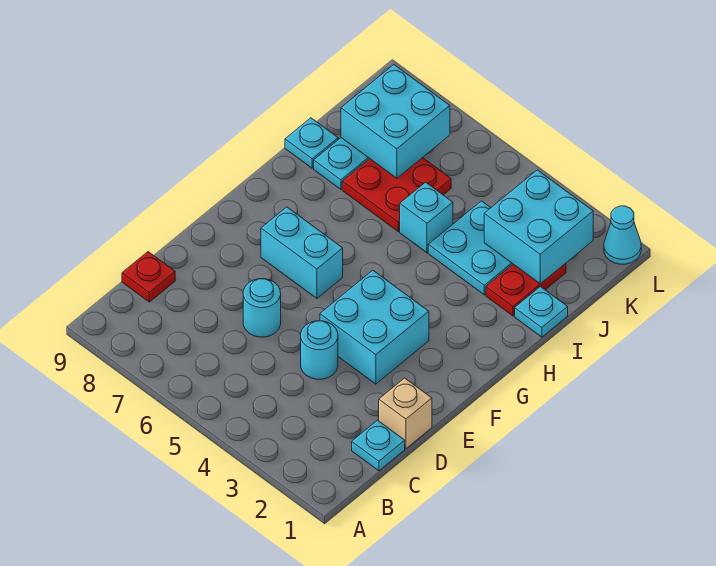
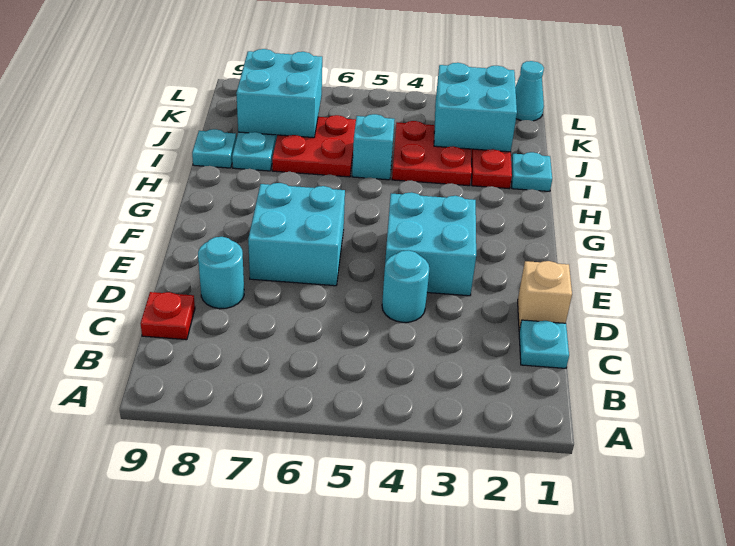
cyan round brick D6 level 1 -> cyan round brick D8 level 1
cyan brick F6:F7 level 1 -> cyan brick E6:F7 level 1
cyan plate I3:J4 level 1 -> red plate I3:J4 level 1

